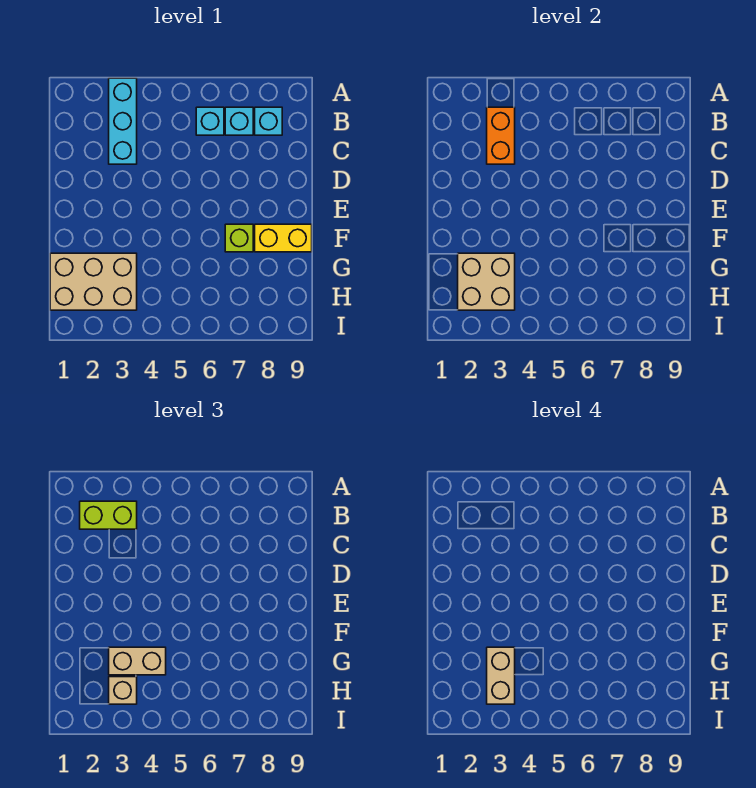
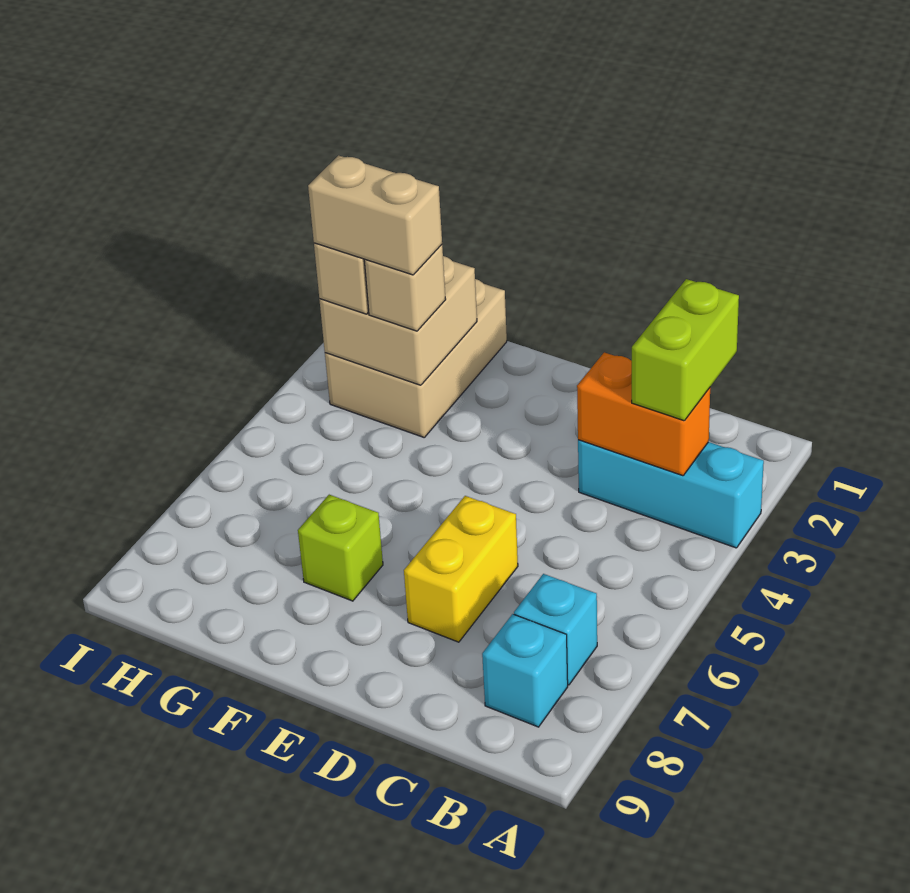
cyan brick B6 level 1 -> none
yellow brick F8:F9 level 1 -> yellow brick D6:D7 level 1
tan brick G3:G4 level 3 -> tan brick G3 level 3

